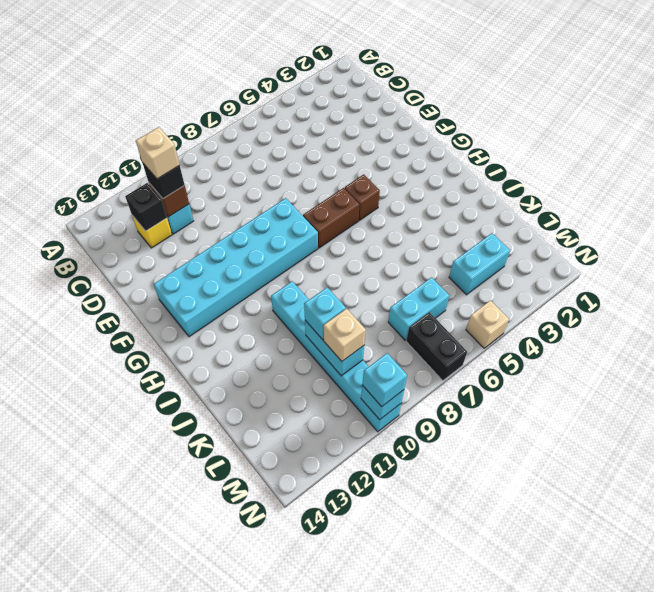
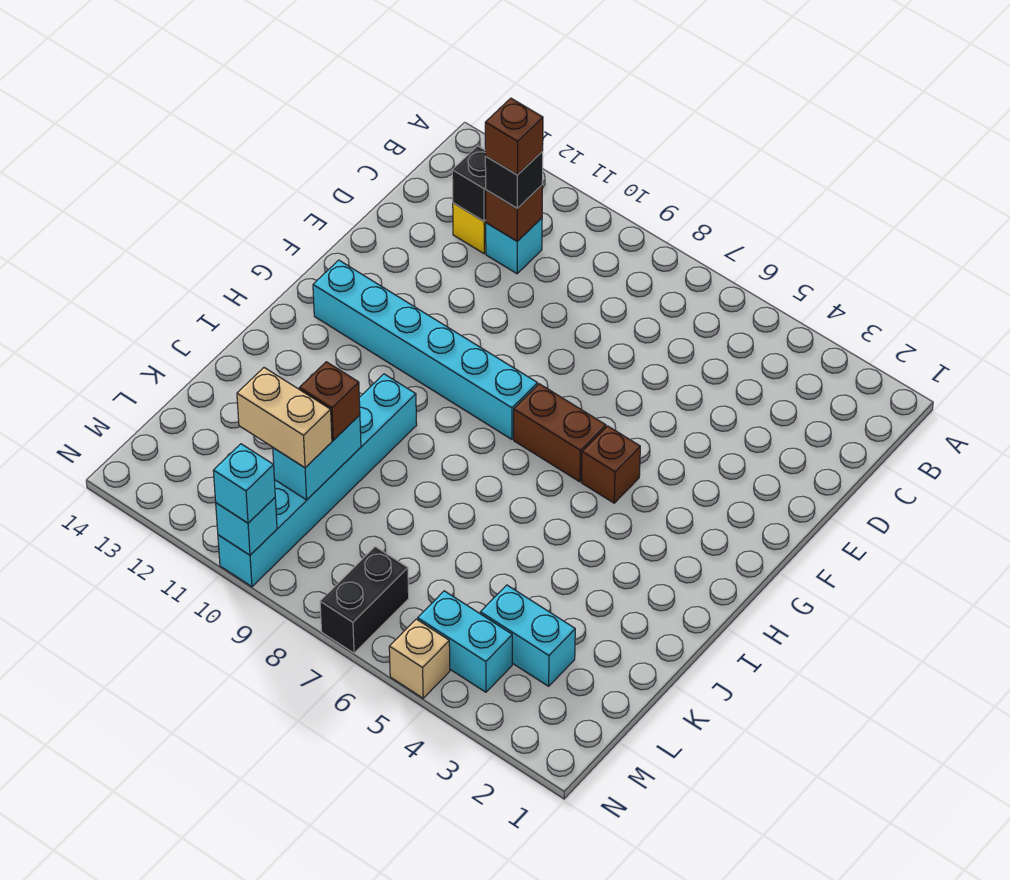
tan brick C11 level 4 -> brown brick C11 level 4
cyan brick F8:G13 level 1 -> cyan brick G8:G13 level 1
cyan brick K10 level 3 -> brown brick K10 level 3
cyan brick L6:L7 level 1 -> cyan brick M4:M5 level 1
tan brick L10 level 3 -> tan brick L10:L11 level 3

